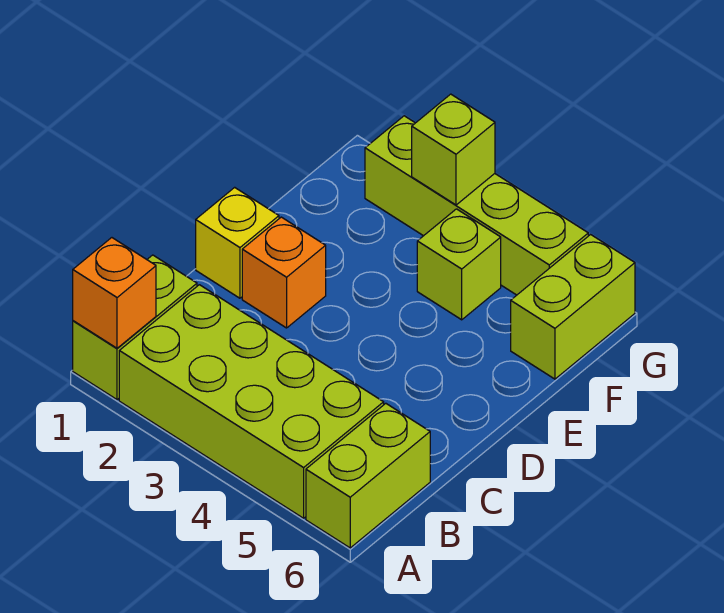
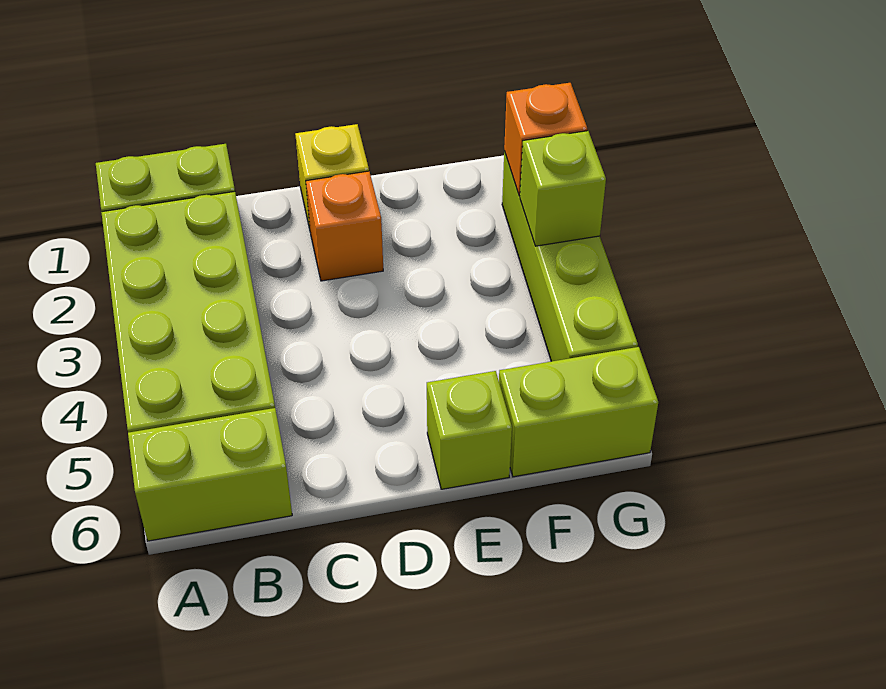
orange brick A1 level 2 -> orange brick G2 level 2
lime brick F4 level 1 -> lime brick E6 level 1

